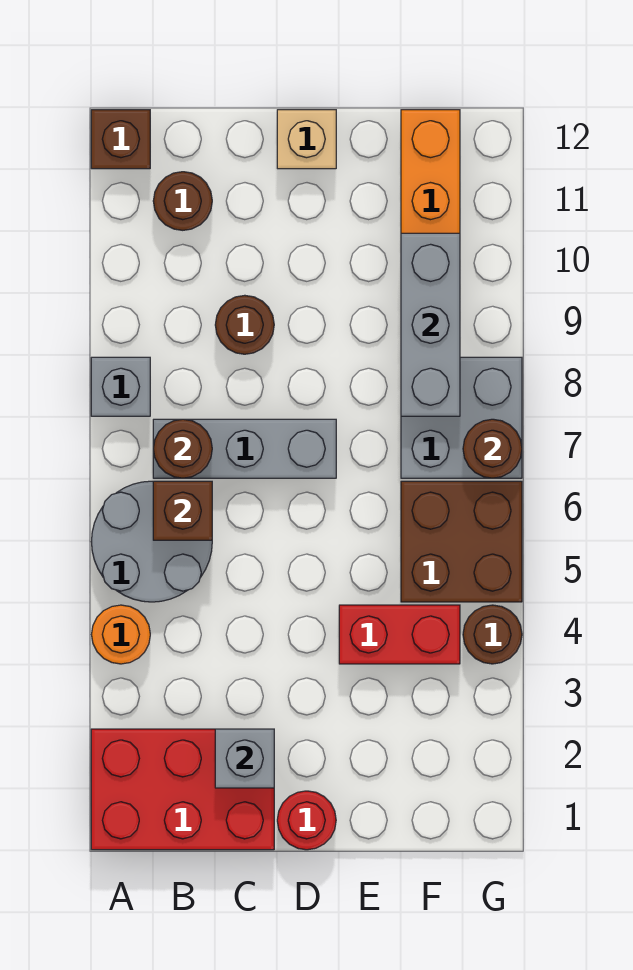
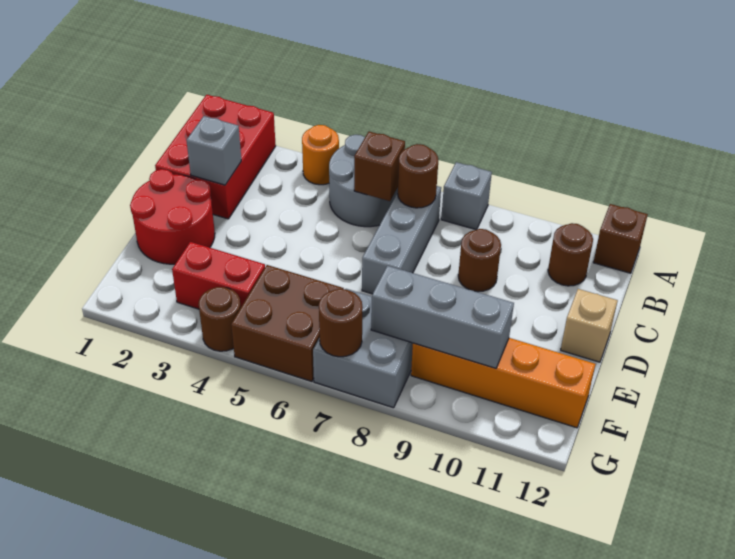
red round brick D1 level 1 -> red round brick D1:E2 level 1
red brick E4:F4 level 1 -> red brick F3:F4 level 1

